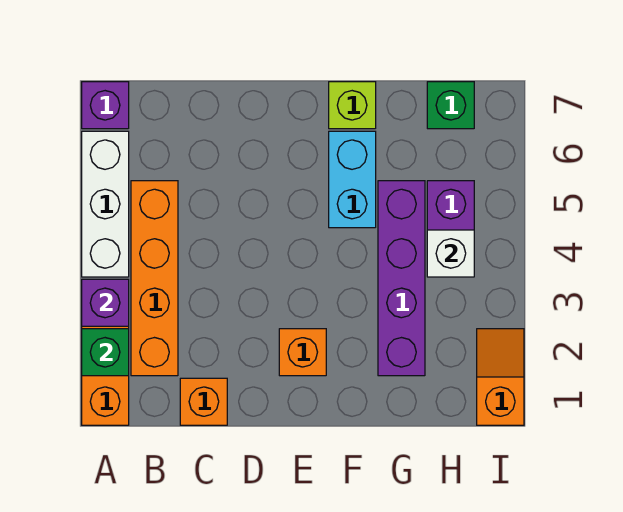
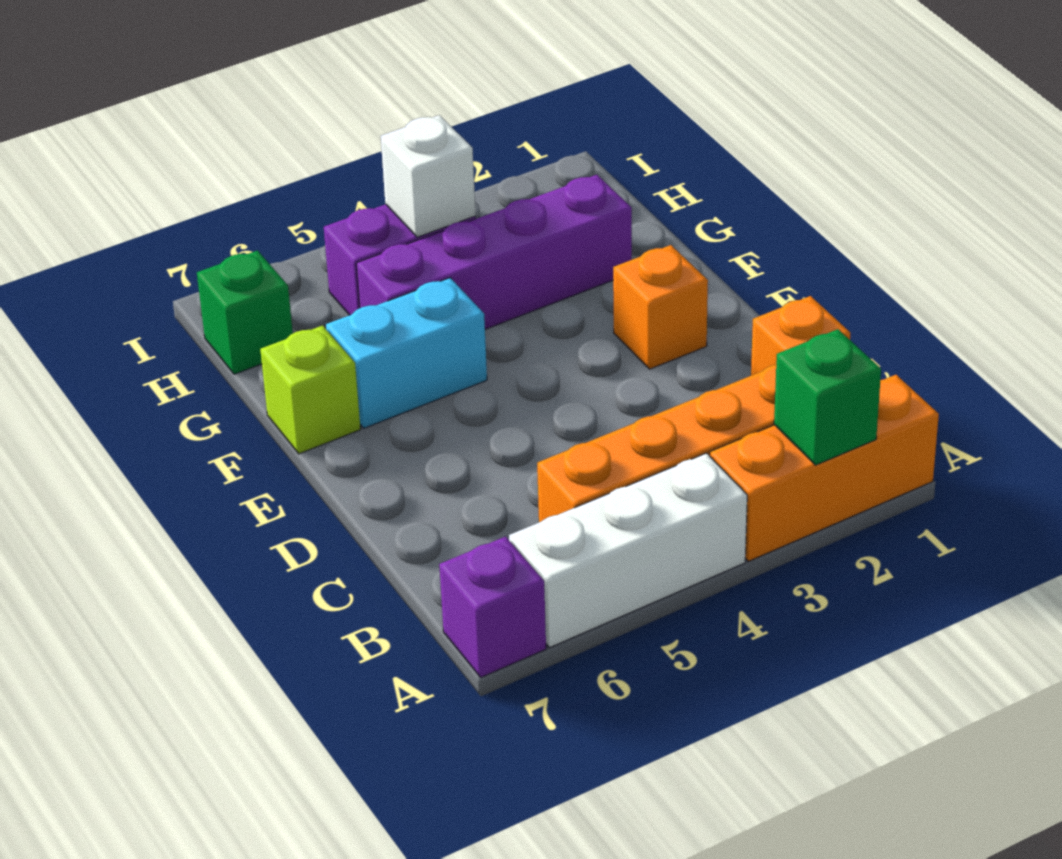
purple brick A3 level 2 -> none
orange slope I1:I2 level 1 top 1 -> none

